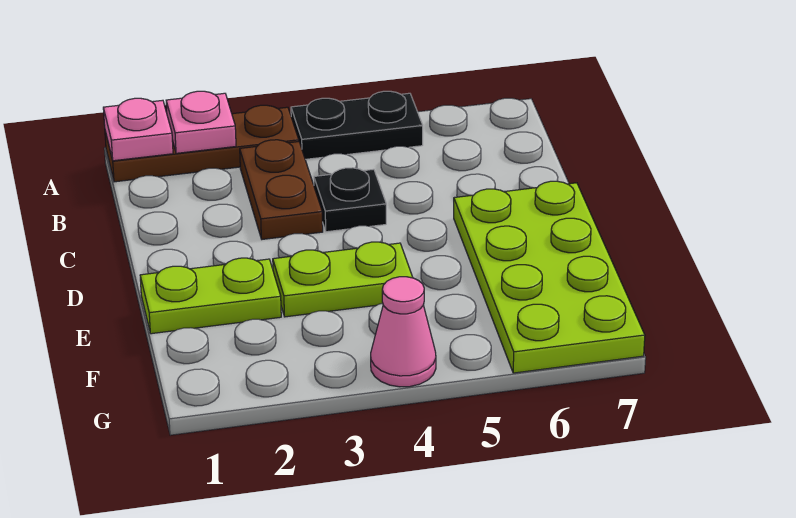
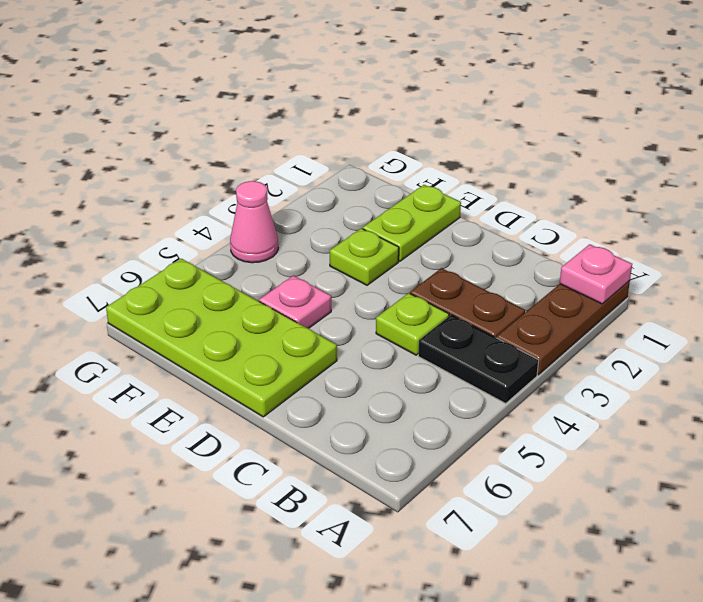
pink plate A2 level 2 -> pink plate E5 level 1
black plate A4:A5 level 1 -> black plate A4:B4 level 1
black plate C4 level 1 -> lime plate C4 level 1
lime plate E3:E4 level 1 -> lime plate E3 level 1

